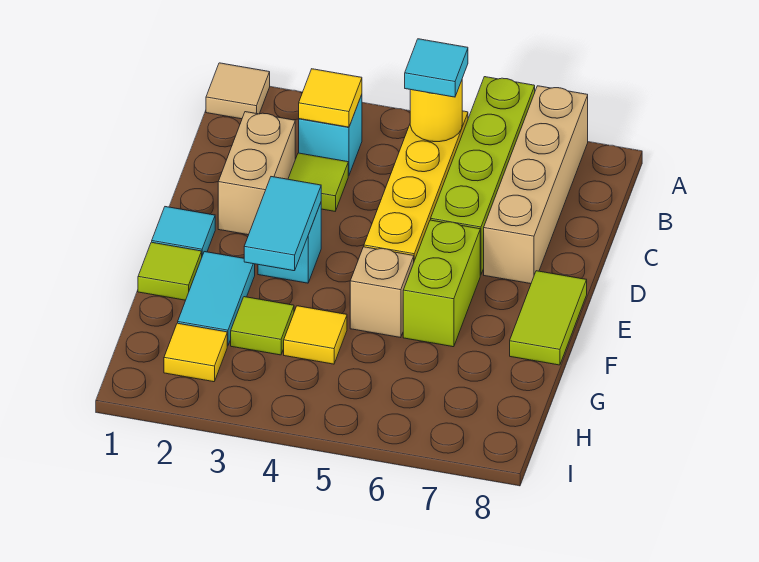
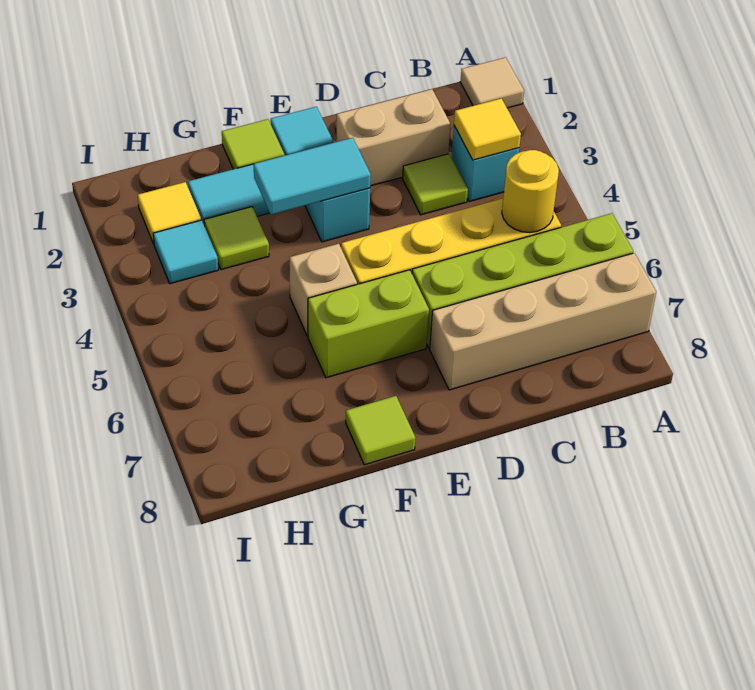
cyan tile B5 level 3 -> cyan tile H3 level 1
lime tile E8:F8 level 1 -> lime tile F8 level 1
yellow tile G4 level 1 -> none

